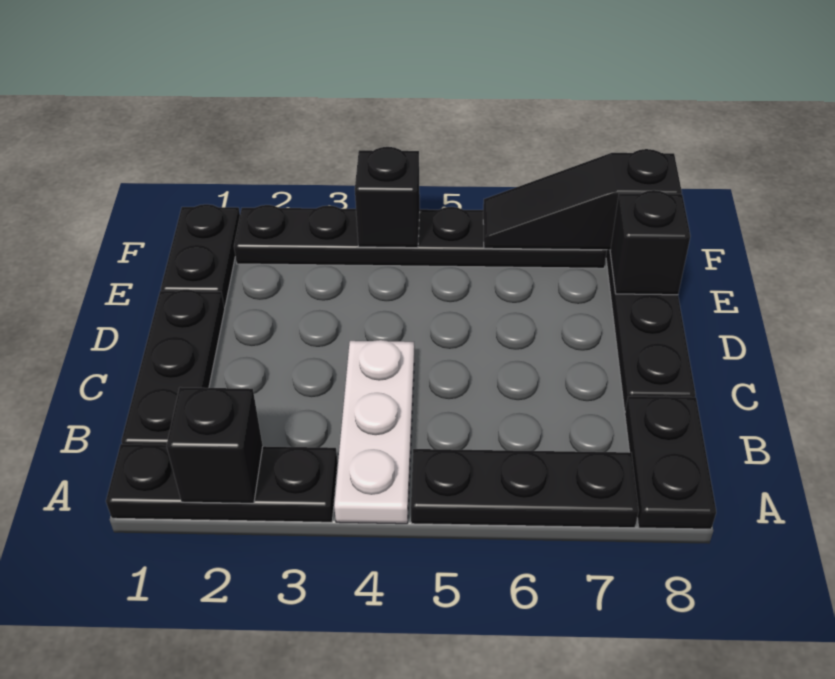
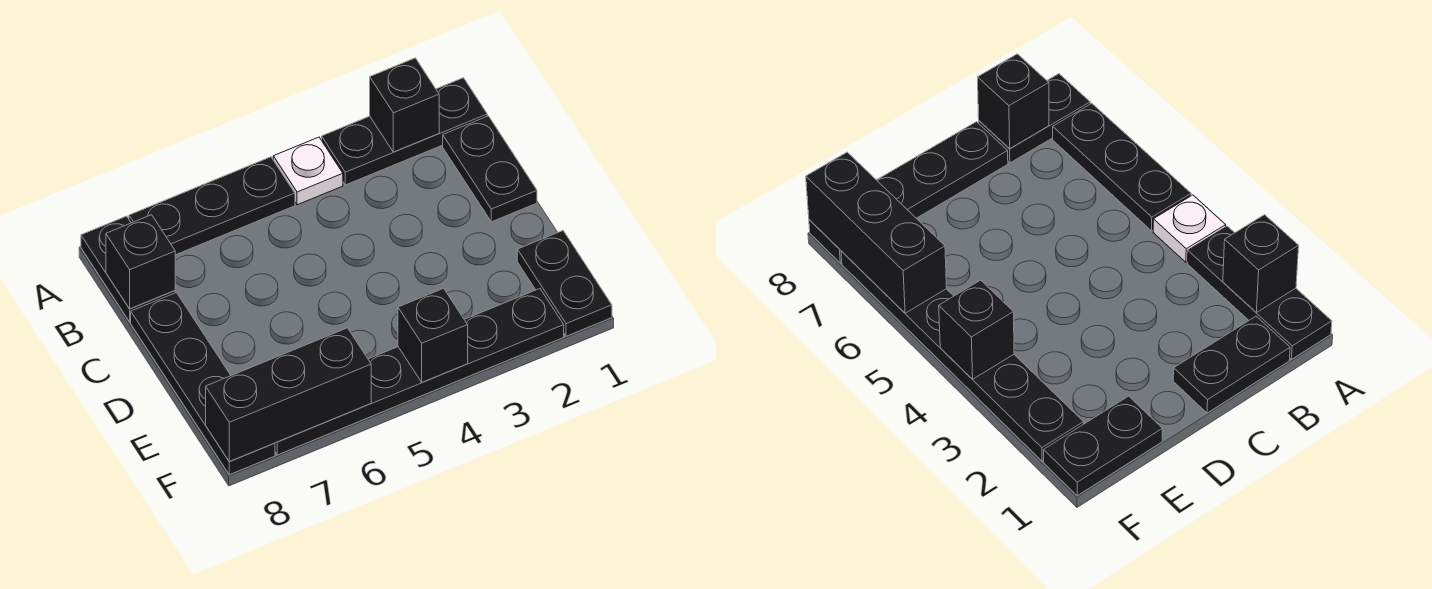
white plate A4:C4 level 1 -> white plate A4 level 1
black plate B1:D1 level 1 -> black plate B1:C1 level 1
black brick E8 level 2 -> black brick B8 level 2
black slope F6:F8 level 2 top 8 -> black brick F6:F8 level 2

